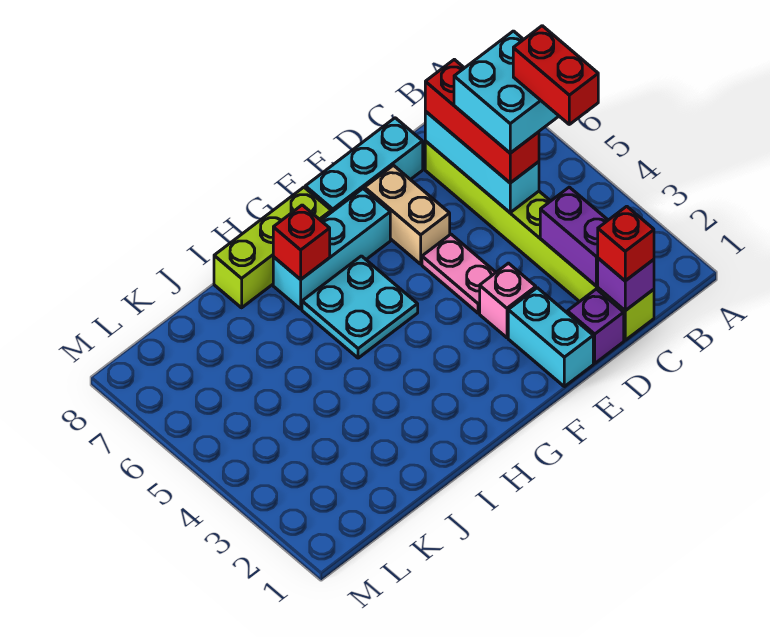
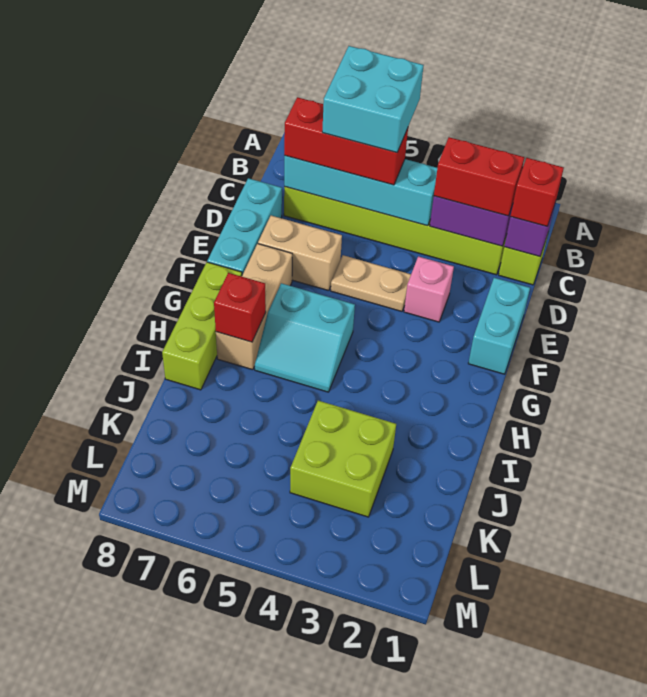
red brick B4:B5 level 5 -> red brick C2:C3 level 3
cyan brick C5:C7 level 2 -> cyan brick C4:C7 level 2
purple brick D1 level 1 -> none
cyan brick E1:E2 level 1 -> cyan brick E1:F1 level 1
pink plate E4:E5 level 1 -> tan plate E4:E5 level 1
cyan brick F7:H7 level 1 -> tan brick F7:H7 level 1
cyan plate G5:H6 level 1 -> cyan slope G5:H6 level 1 top G
none -> lime brick J3:K4 level 1

